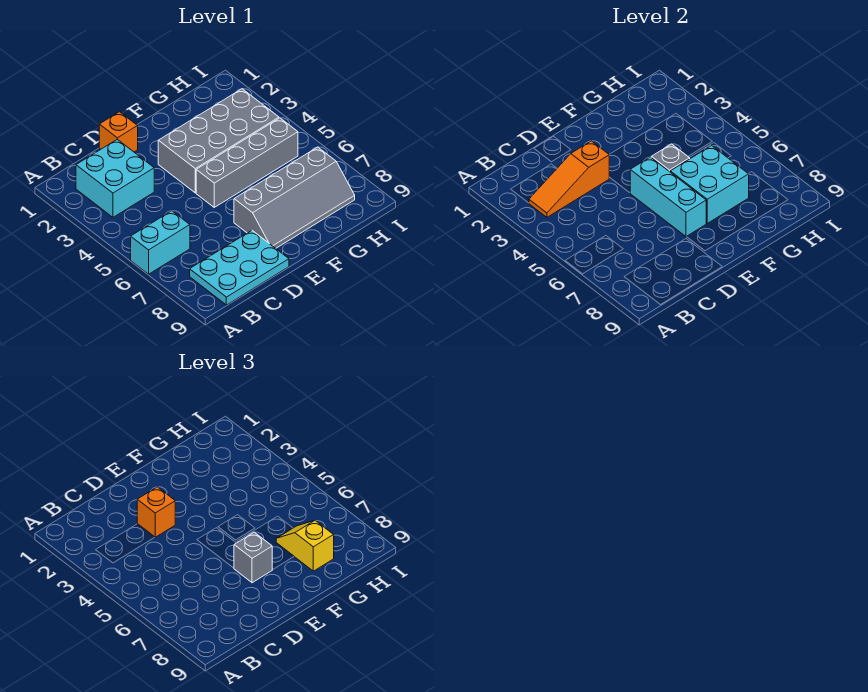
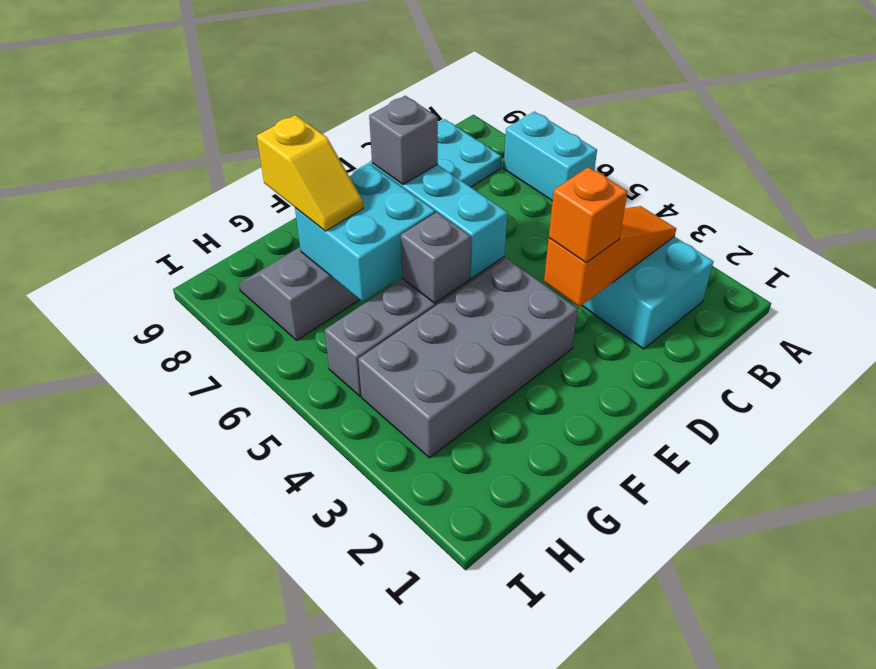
cyan brick A6:B6 level 1 -> cyan brick A6:A7 level 1
orange brick D1 level 1 -> none

